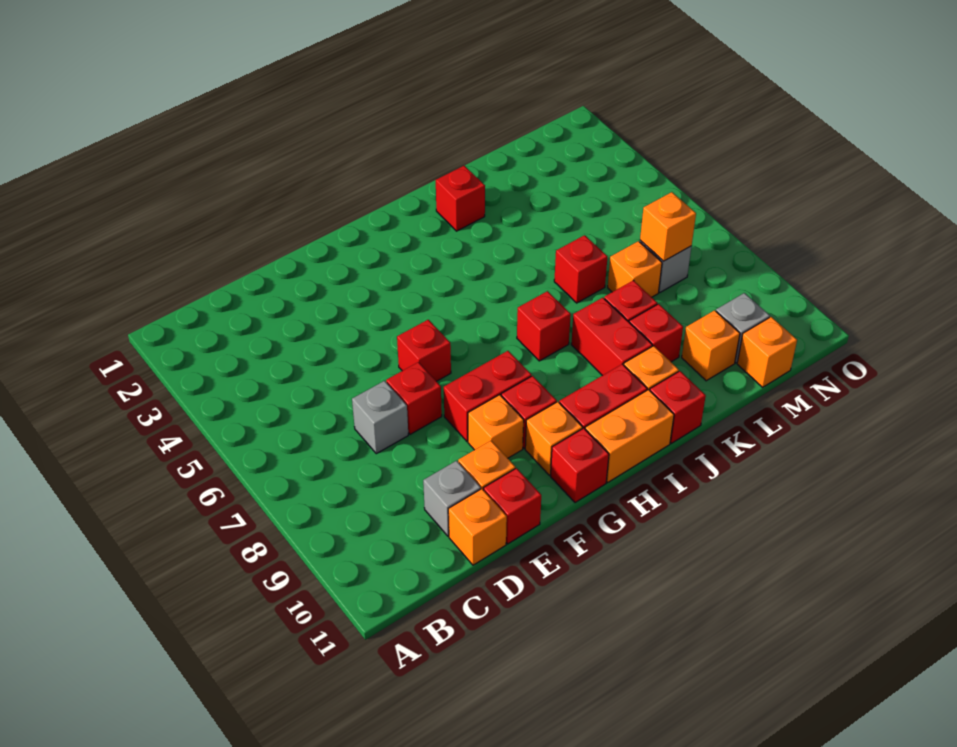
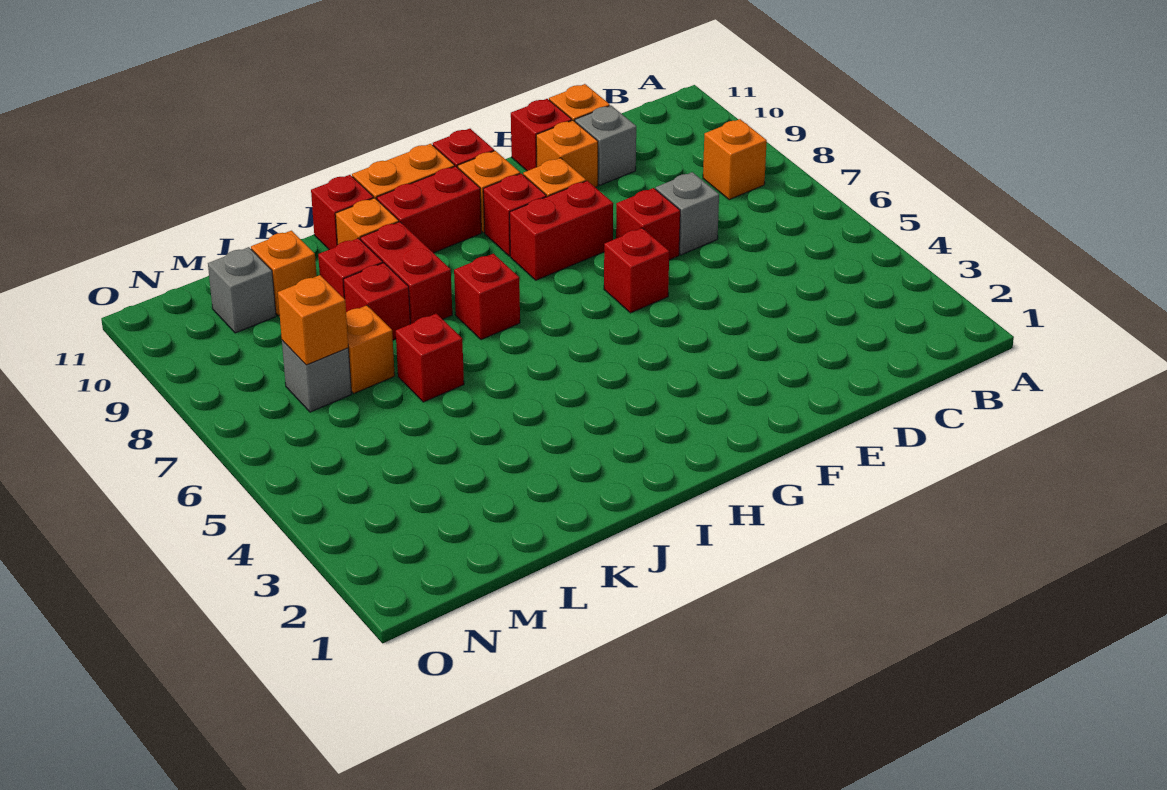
red brick J2 level 1 -> none
orange brick M11 level 1 -> orange brick B8 level 1

